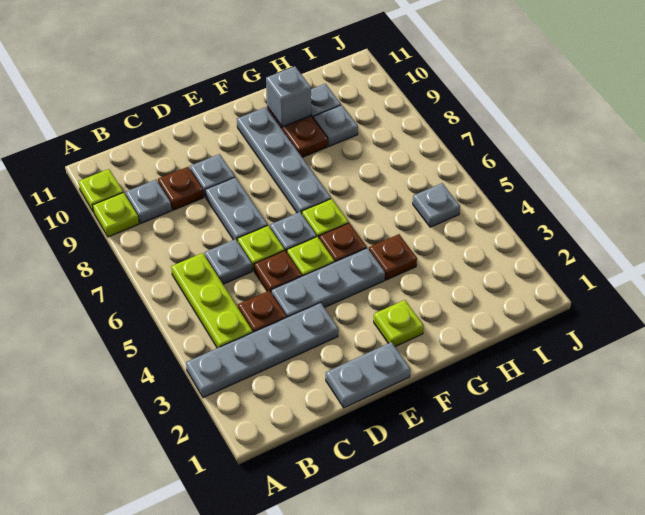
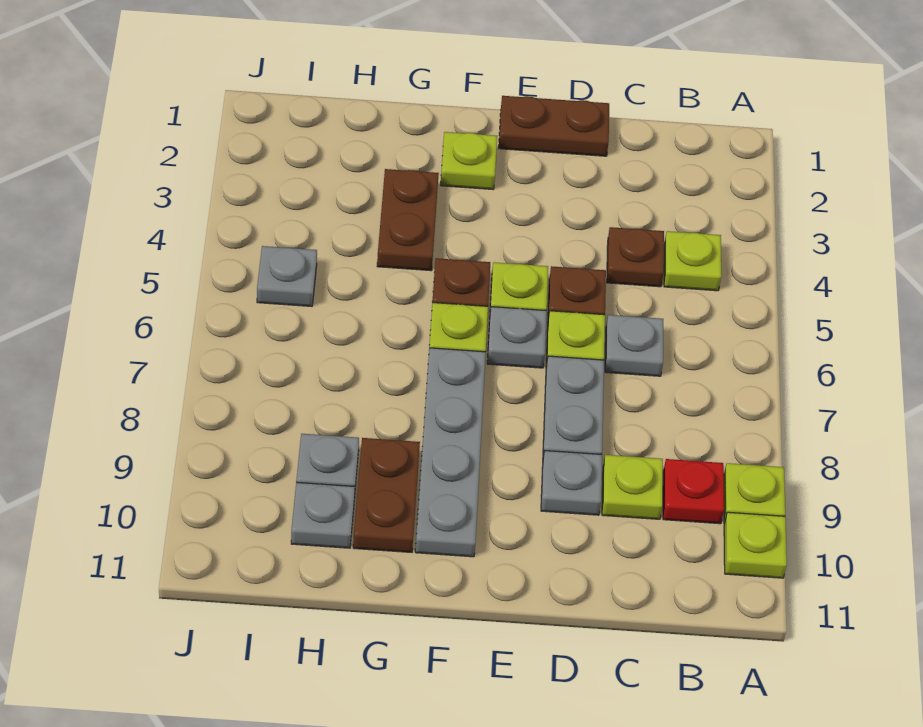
grey plate A3:D3 level 1 -> none
lime plate B4:B6 level 1 -> lime plate B4 level 1
grey plate B9 level 1 -> red plate B9 level 1
brown plate C9 level 1 -> lime plate C9 level 1
grey plate D1:E1 level 1 -> brown plate D1:E1 level 1
grey plate D4:F4 level 1 -> none
brown plate G4 level 1 -> brown plate G3:G4 level 1
grey brick G10 level 2 -> none

